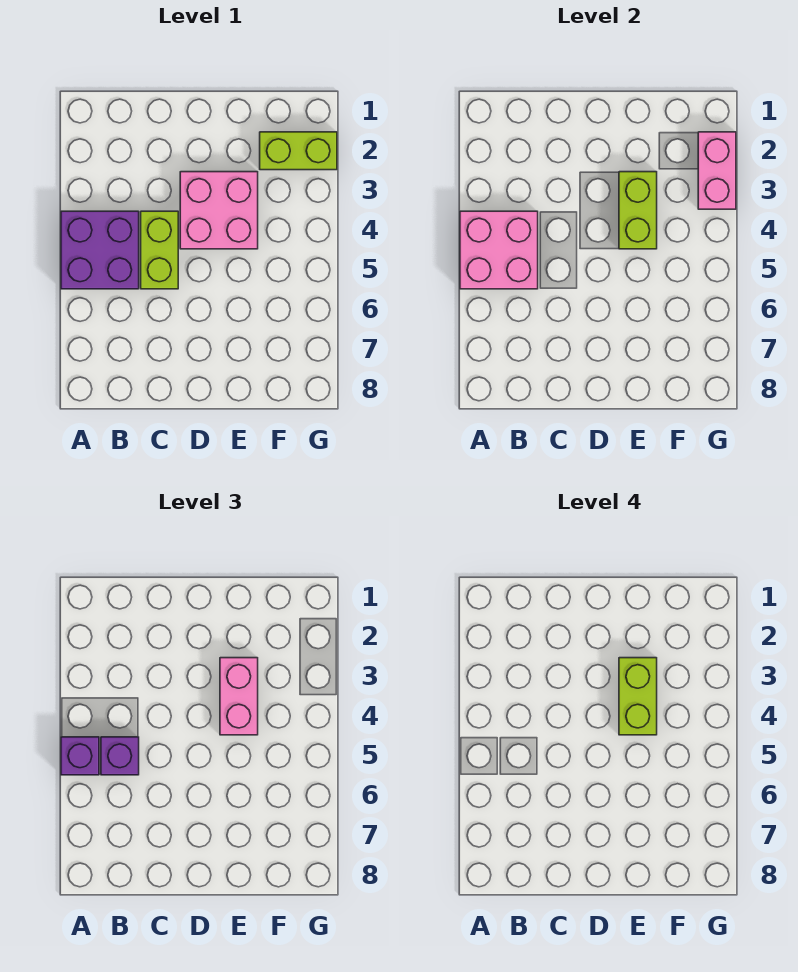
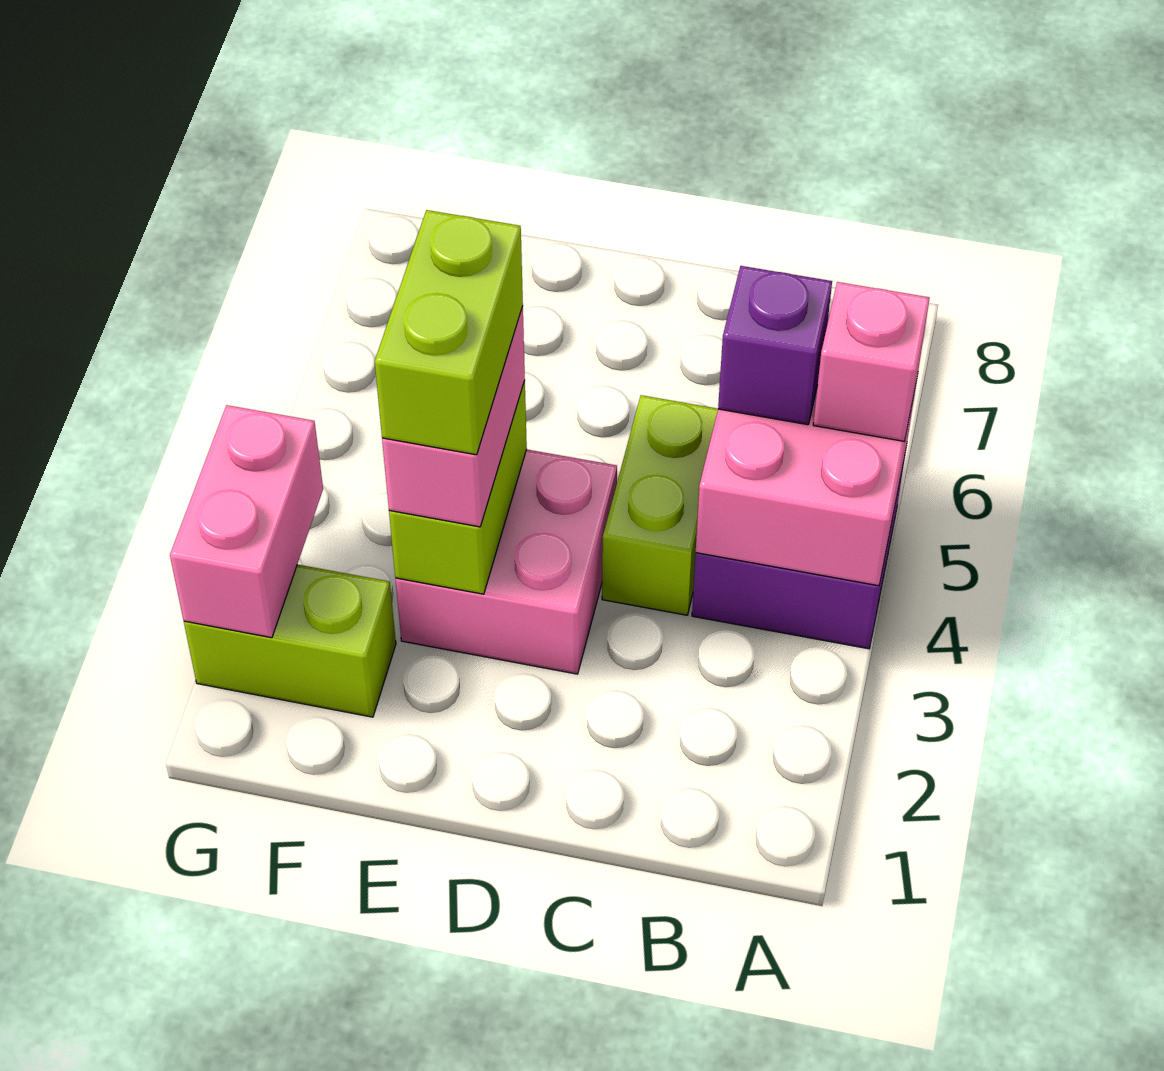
purple brick A5 level 3 -> pink brick A5 level 3

